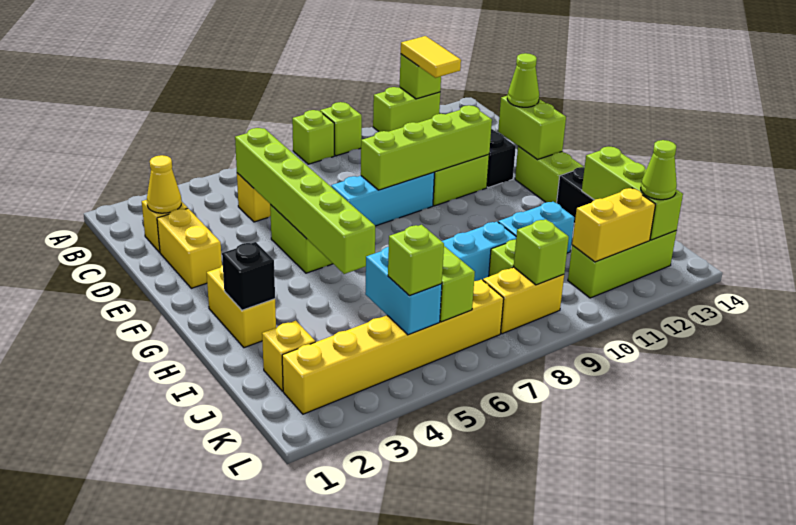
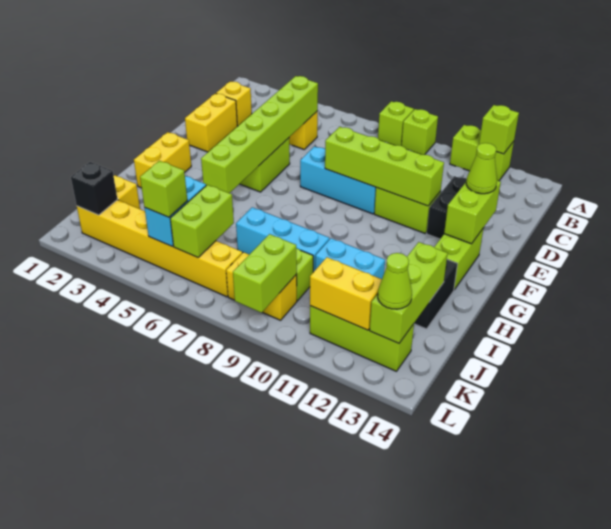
yellow tile A12:B12 level 3 -> none
yellow cone C2 level 2 -> none
black brick H2 level 2 -> black brick K2 level 2
lime brick K9 level 2 -> lime brick K9:L9 level 2

